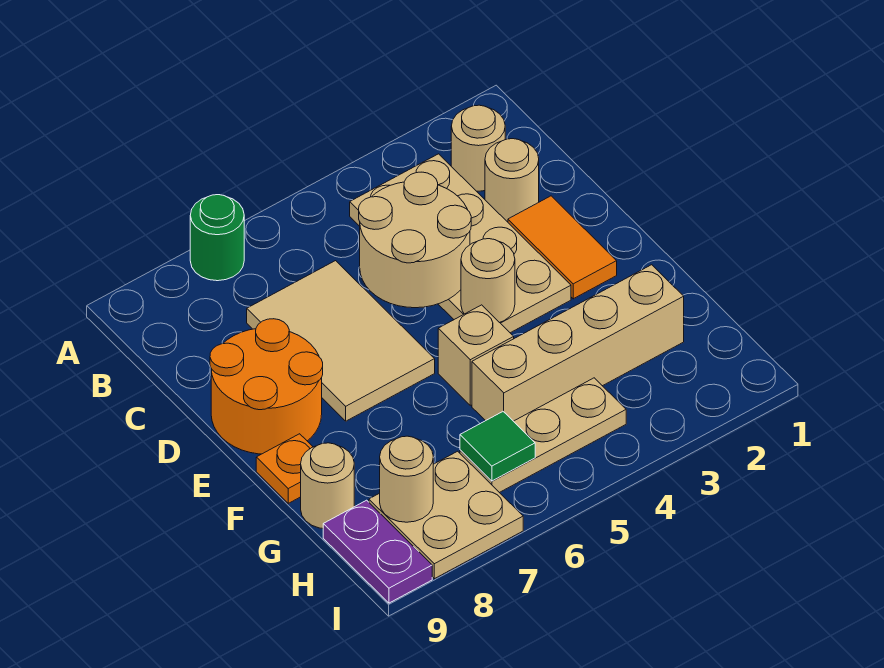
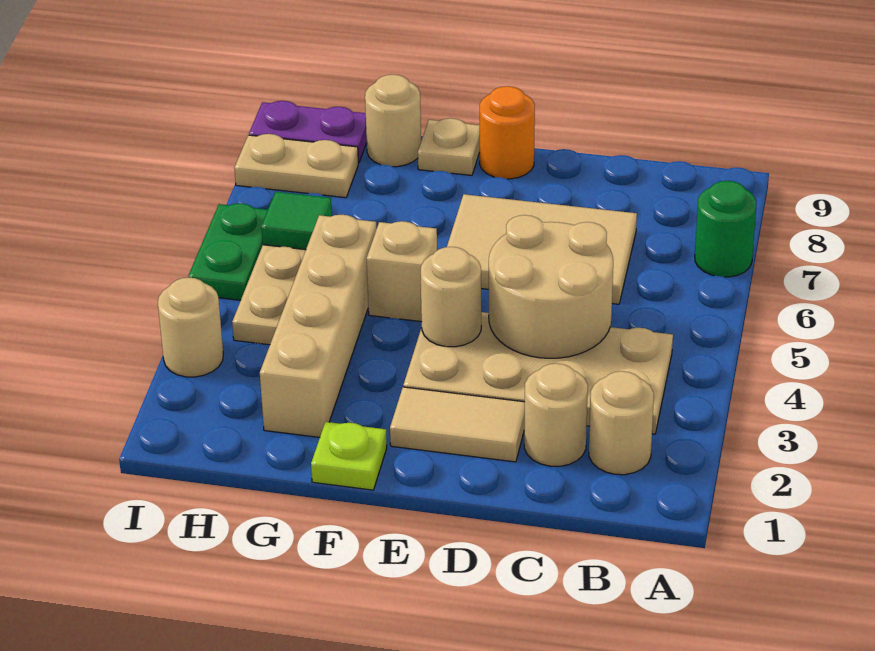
orange tile D2:E2 level 1 -> tan tile D2:E2 level 1
orange round brick D8:E9 level 1 -> orange round brick E9 level 1
none -> lime plate F1 level 1
orange plate F9 level 1 -> tan plate F9 level 1
tan plate H7:I8 level 1 -> tan plate H8:I8 level 1
tan round brick H8 level 2 -> tan round brick I3 level 1
none -> green plate I5:I6 level 1

